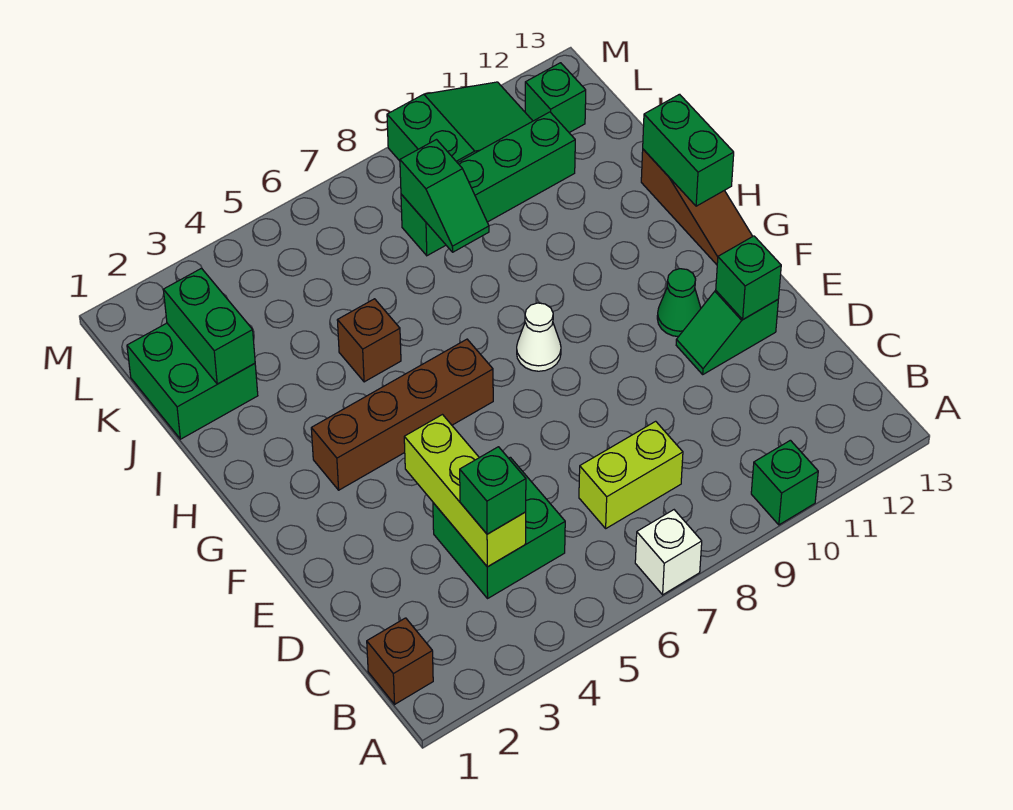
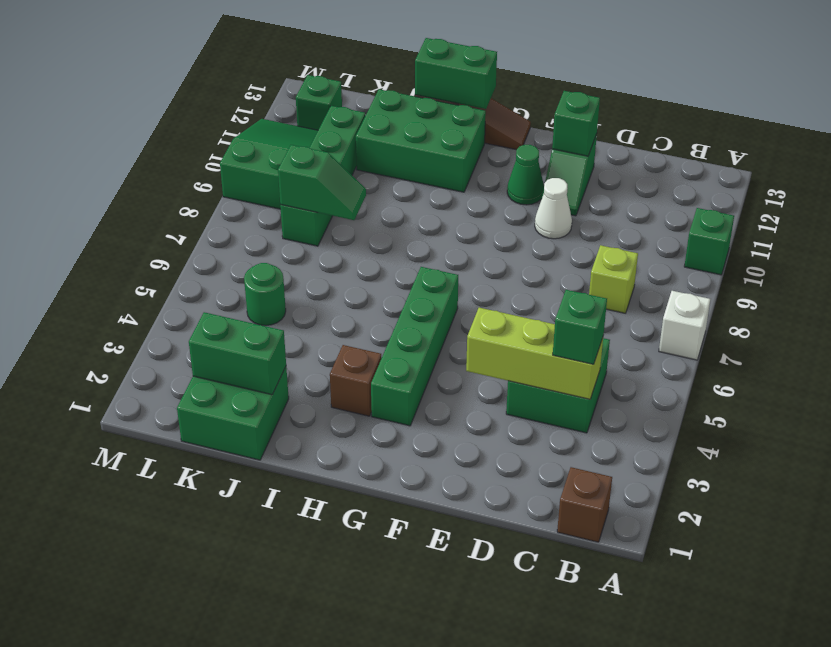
lime brick C7:C8 level 1 -> lime brick C8 level 1
brown brick G3:G6 level 1 -> green brick G3:G6 level 1
white cone G8 level 1 -> white cone E10 level 1
none -> green brick H11:J12 level 1
brown brick I5 level 1 -> brown brick H3 level 1
none -> green round brick K5 level 1

